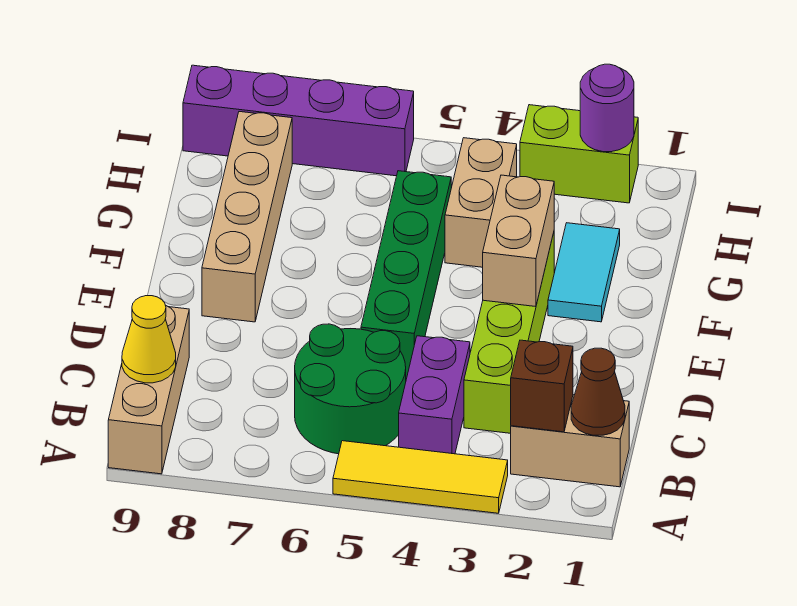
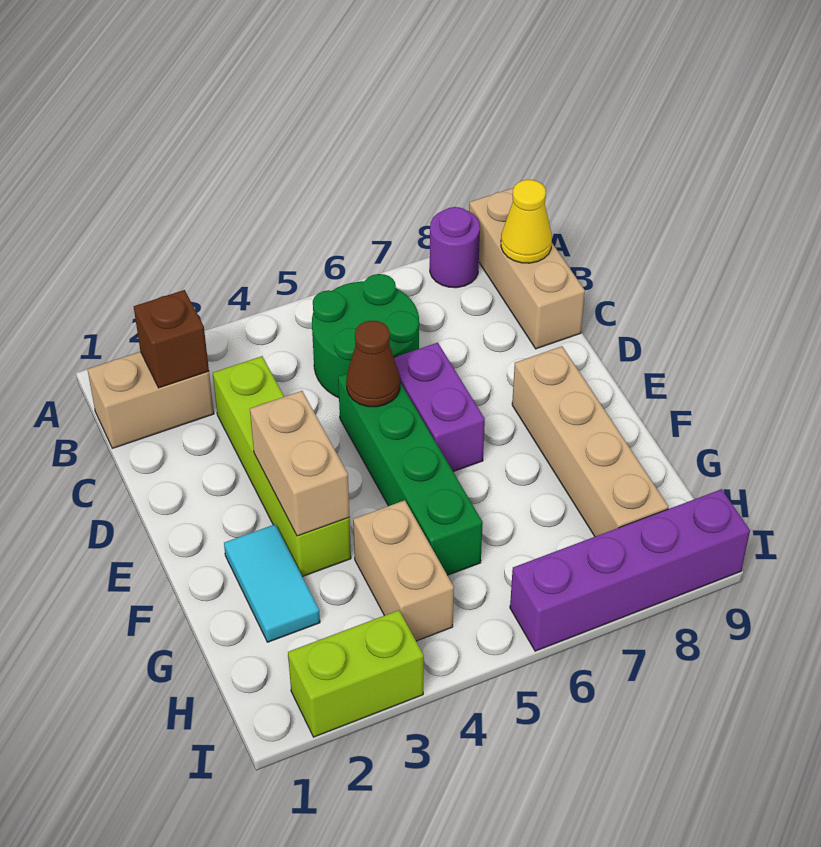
yellow tile A3:A5 level 1 -> none
brown cone B1 level 2 -> brown cone D5 level 2
purple brick B4:C4 level 1 -> purple brick D6:E6 level 1
purple round brick I2 level 2 -> purple round brick A8 level 1

